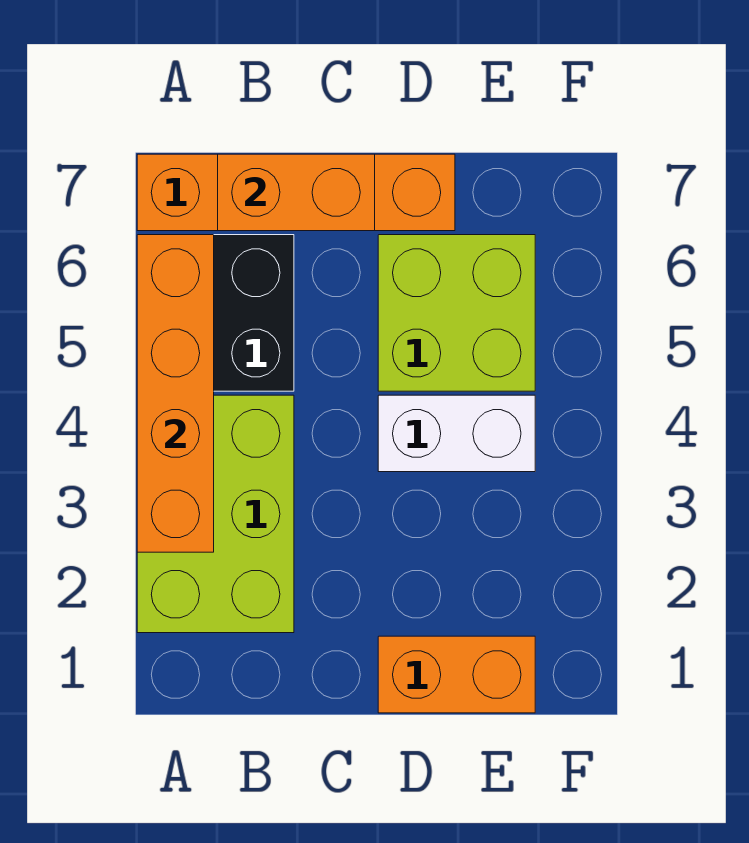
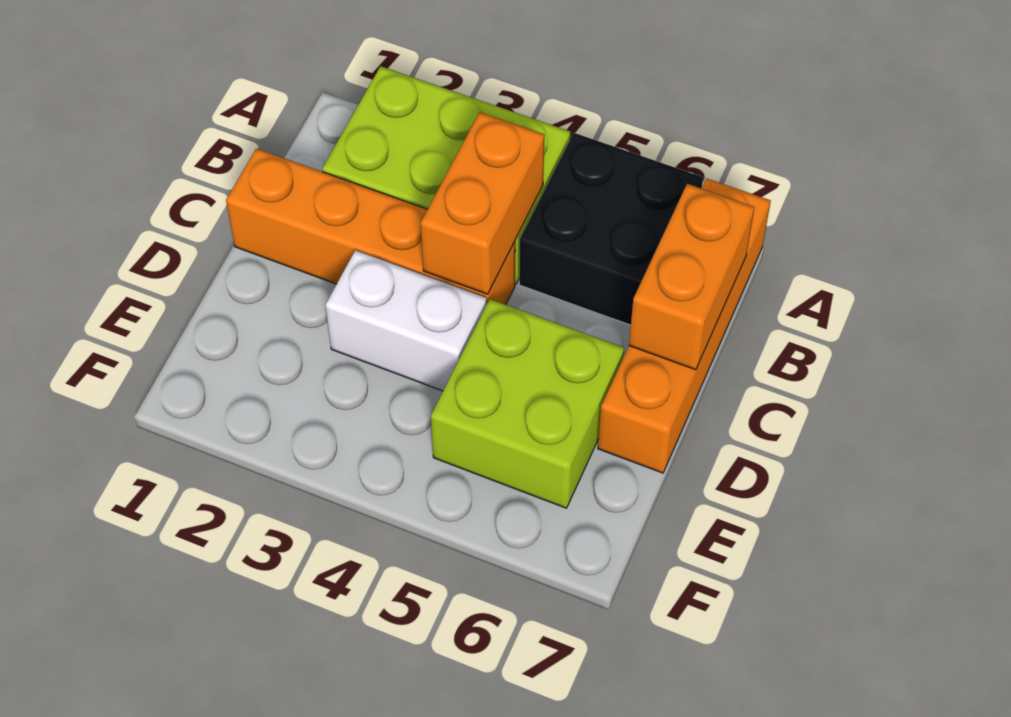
orange brick A3:A6 level 2 -> orange brick C1:C4 level 1
orange brick D1:E1 level 1 -> orange brick B4:C4 level 2
white brick D4:E4 level 1 -> white brick D3:D4 level 1

